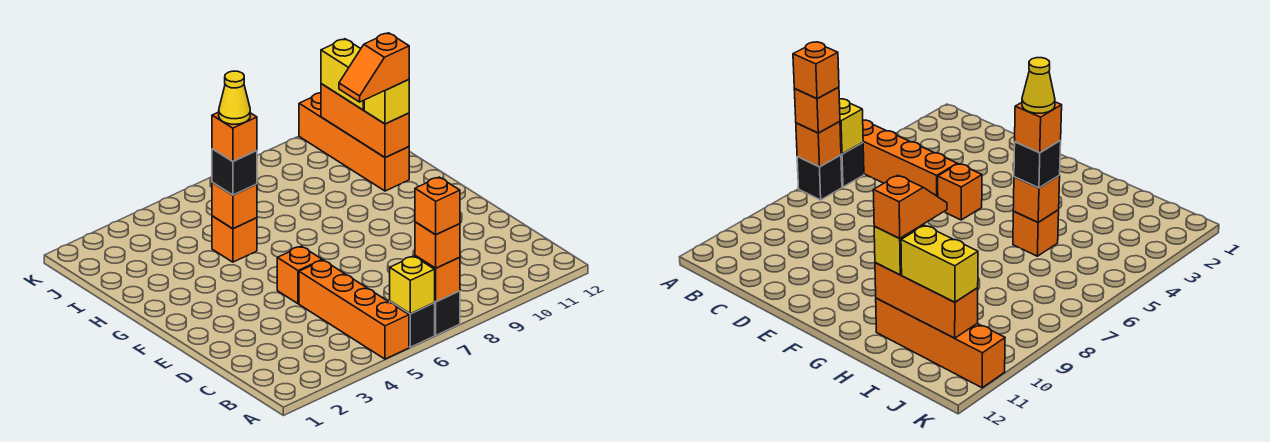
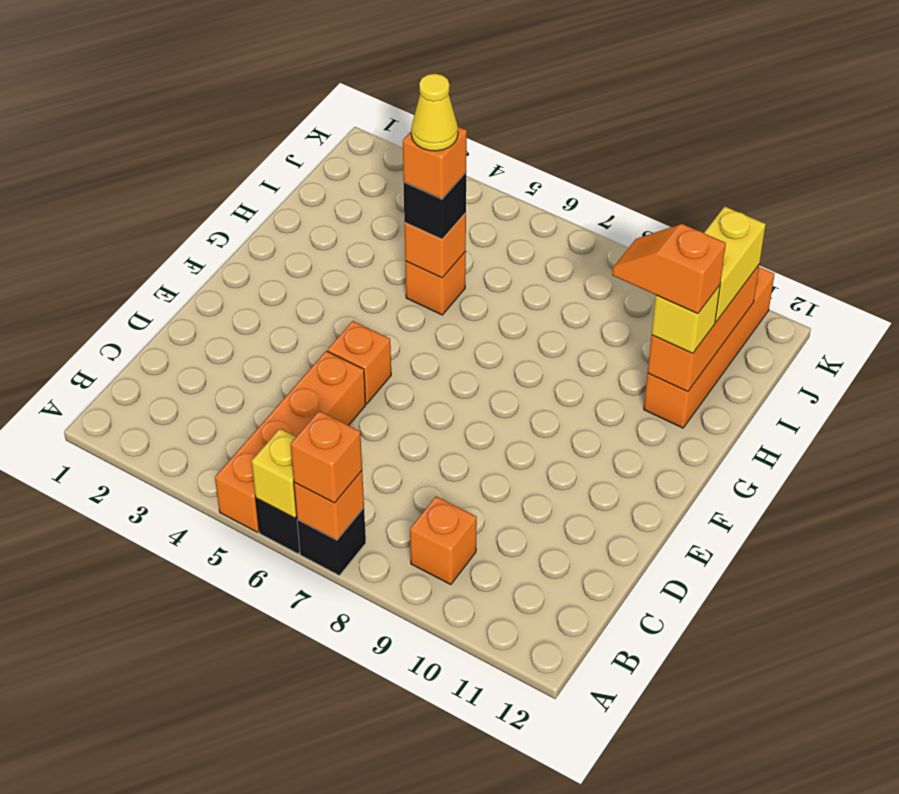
orange brick A7 level 4 -> orange brick B9 level 1

